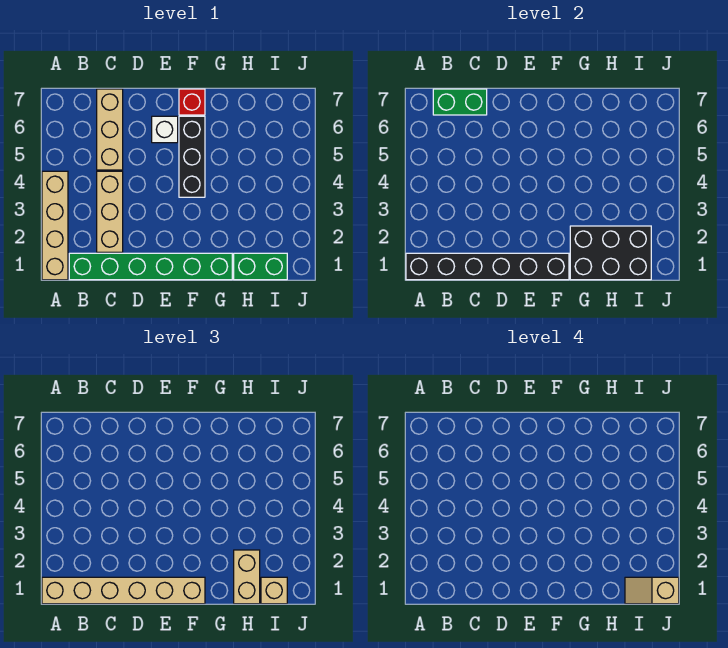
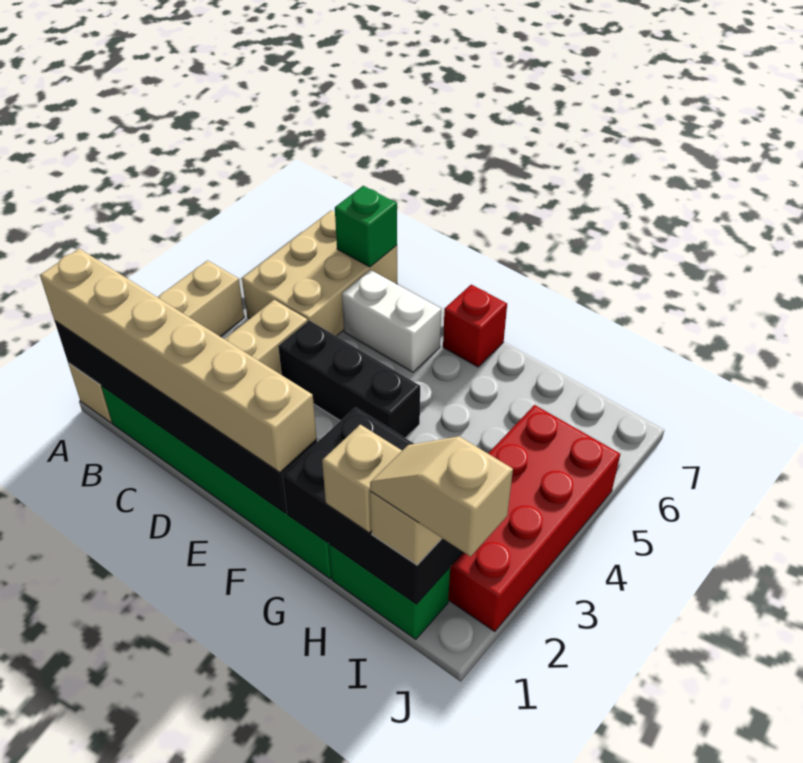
green brick B7:C7 level 2 -> green brick C7 level 2
tan brick C5:C7 level 1 -> tan brick B5:C7 level 1
white brick E6 level 1 -> white brick D6:E6 level 1
black brick F4:F6 level 1 -> black brick D4:F4 level 1
tan brick H1:H2 level 3 -> tan brick H1 level 3
none -> red brick I2:J5 level 1

